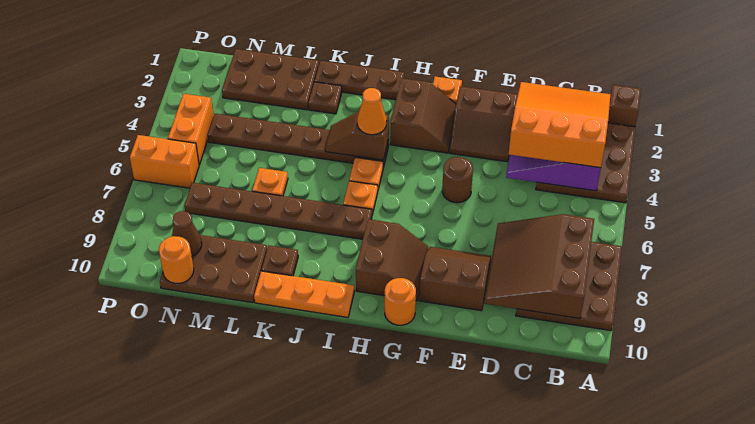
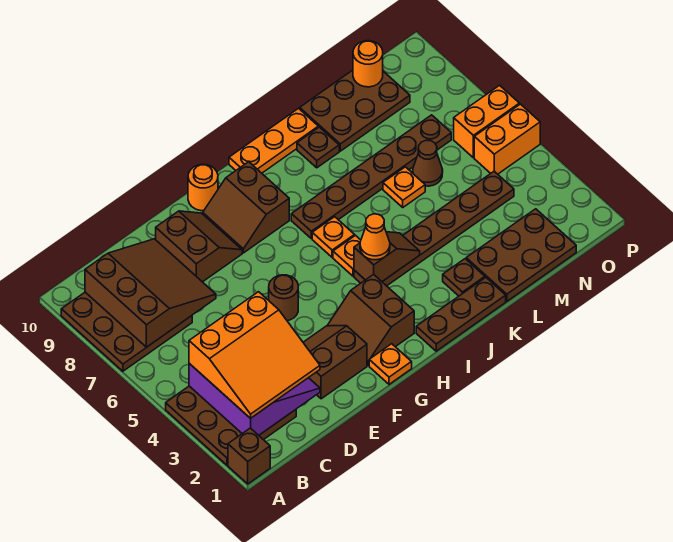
brown slope E8:F9 level 1 top 9 -> brown slope E8:F9 level 1 top E
brown cone N9 level 2 -> brown cone M6 level 1
orange brick O4:O5 level 1 -> orange brick O5:P5 level 1

